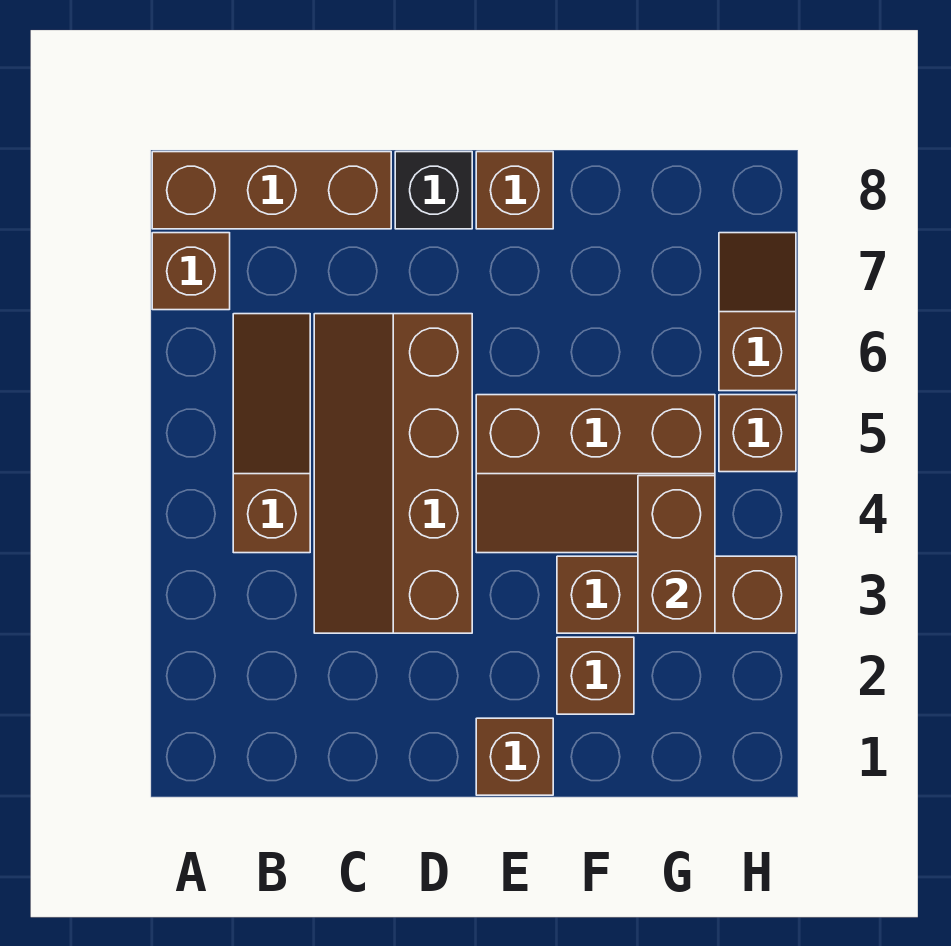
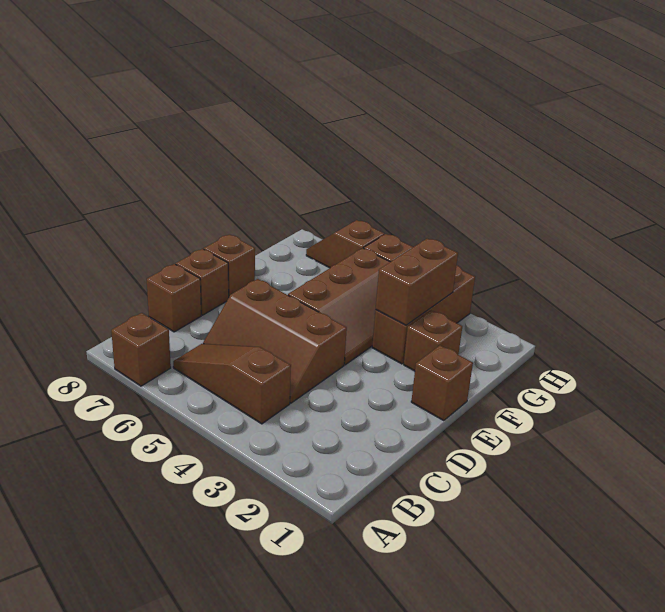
brown brick A8:C8 level 1 -> brown brick C8 level 1
brown slope C3:D6 level 1 top D -> brown slope C4:D6 level 1 top D
black brick D8 level 1 -> brown brick D8 level 1
brown brick G3:G4 level 2 -> brown brick F3:G3 level 2

